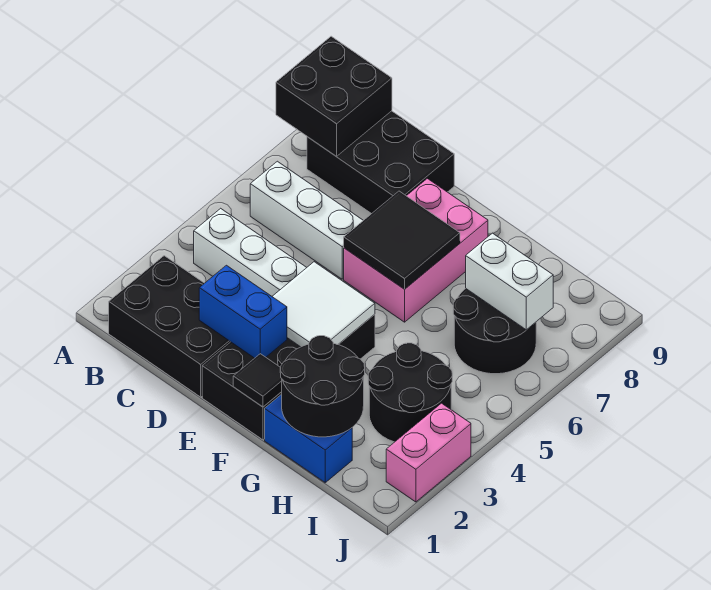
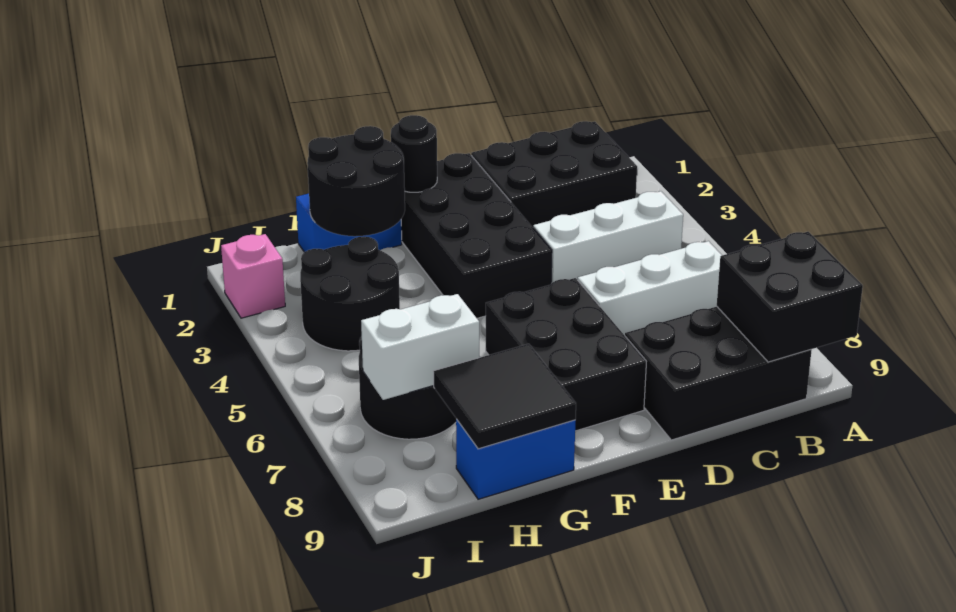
blue brick D2:E2 level 2 -> blue brick G9:H9 level 1
white tile E3:F4 level 2 -> none
pink brick E6:F8 level 1 -> black brick E6:F8 level 1
black tile E6:F7 level 2 -> black tile G8:H9 level 2
black tile F1 level 2 -> black round brick F1 level 2
pink brick J2:J3 level 1 -> pink brick J2 level 1

